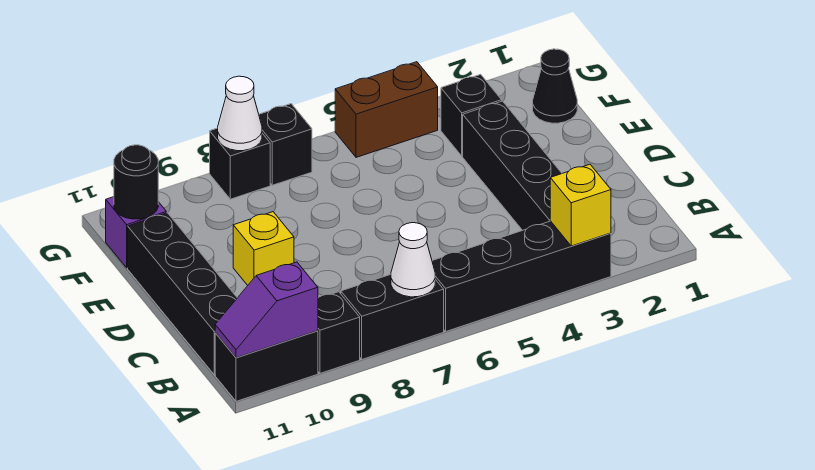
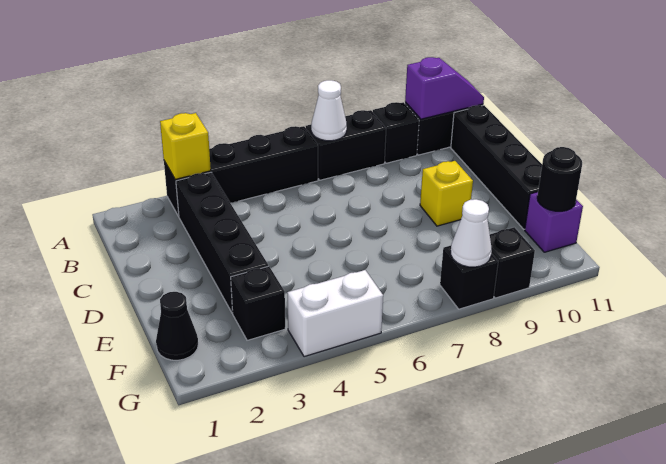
brown brick G4:G5 level 1 -> white brick G4:G5 level 1
black brick G7 level 1 -> black brick G9 level 1

